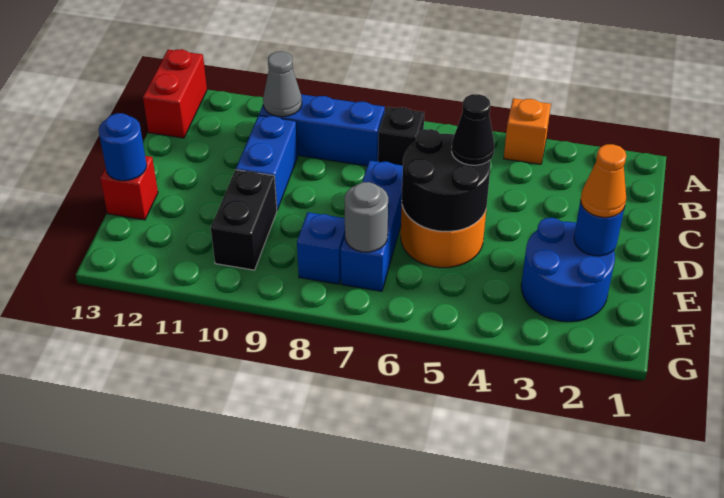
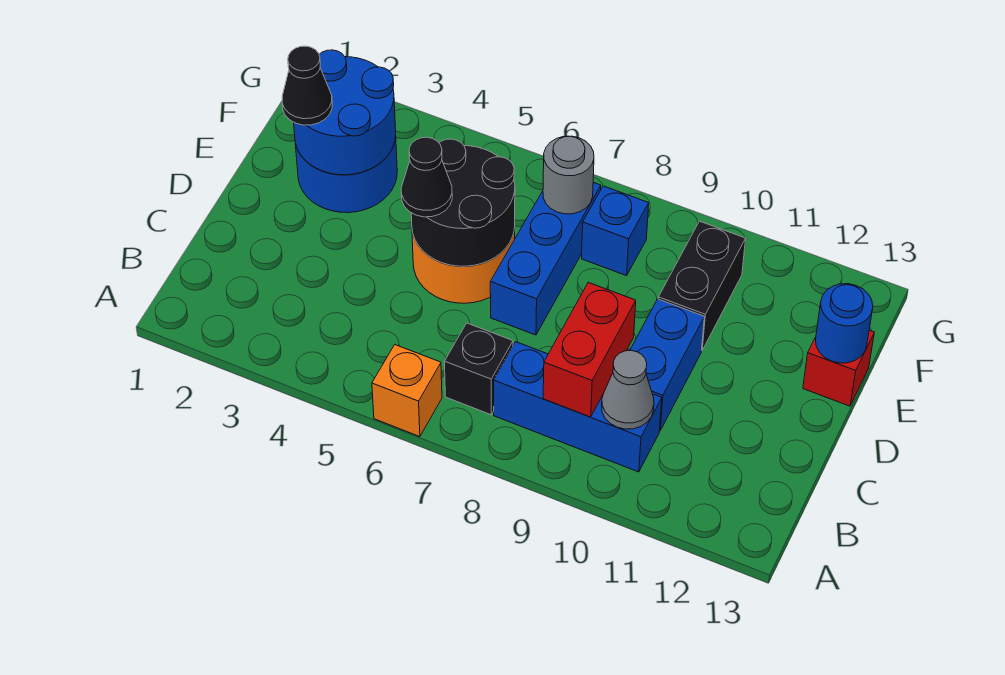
orange brick A4 level 1 -> orange brick A6 level 1
red brick A13:B13 level 1 -> red brick B9:C9 level 2
blue round brick E2 level 2 -> blue round brick E2:F3 level 2
orange cone E2 level 3 -> black cone E2 level 3

